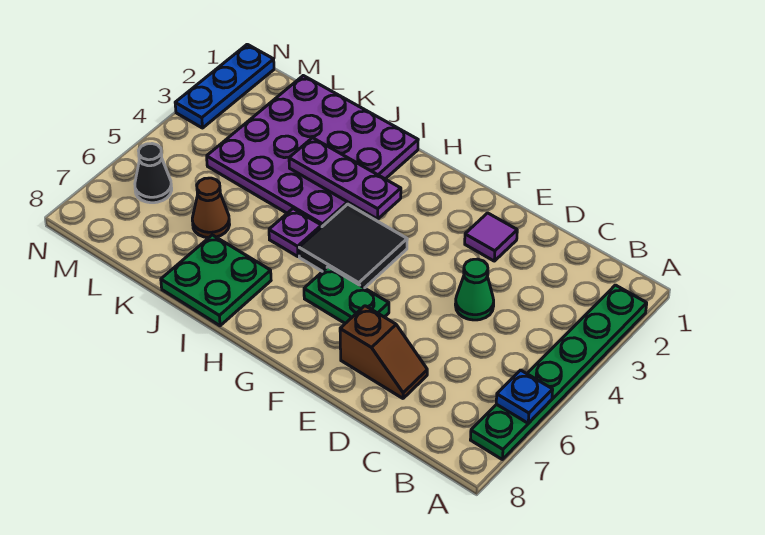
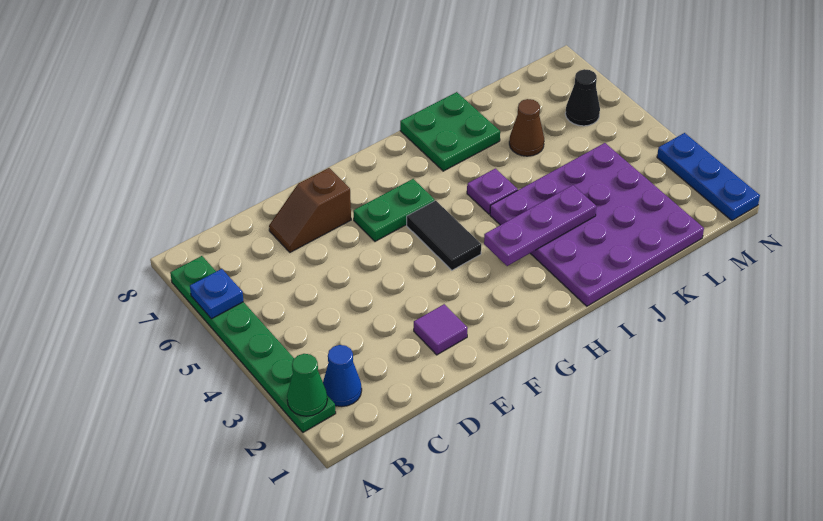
none -> blue cone B2 level 1
green cone D4 level 1 -> green cone A2 level 2
black tile G4:H5 level 1 -> black tile G4:G5 level 1

